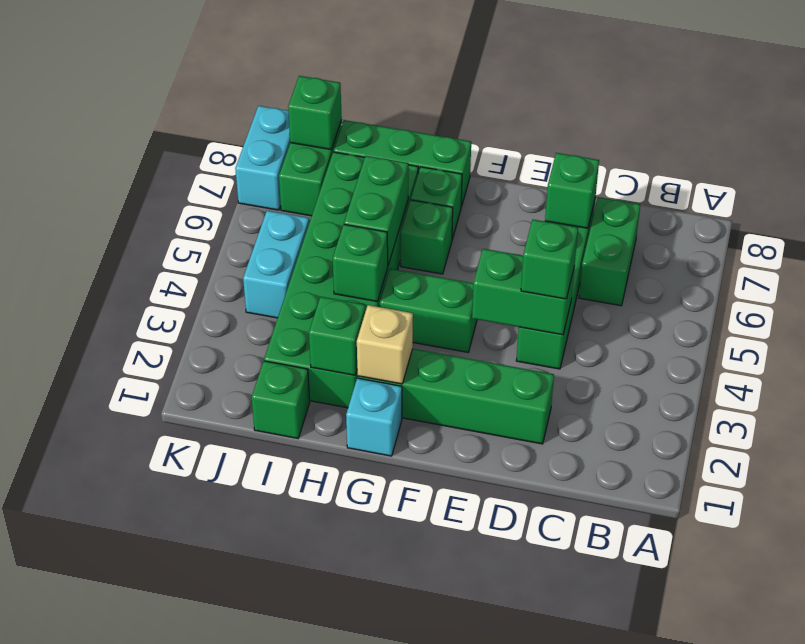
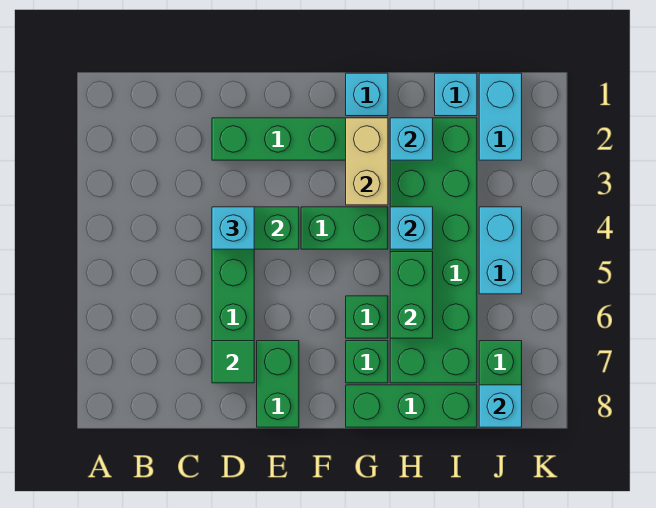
green brick C6:C7 level 1 -> green brick E7:E8 level 1
green brick D4 level 3 -> cyan brick D4 level 3
green brick D7 level 2 -> green tile D7 level 2
tan brick G2 level 2 -> tan brick G2:G3 level 2
green brick H2 level 2 -> cyan brick H2 level 2
green brick H4 level 2 -> cyan brick H4 level 2
green brick I1 level 1 -> cyan brick I1 level 1
green brick J8 level 2 -> cyan brick J8 level 2
cyan brick K7:K8 level 1 -> cyan brick J1:J2 level 1

